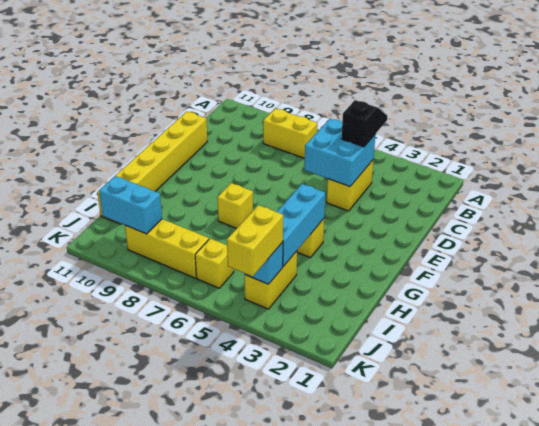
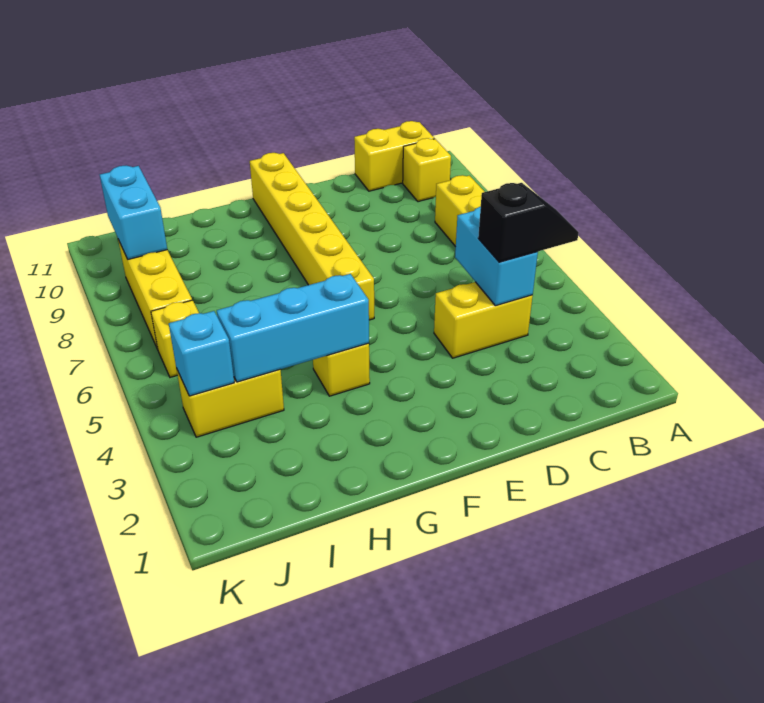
cyan brick C4:D5 level 2 -> cyan brick C4:C5 level 2
yellow brick D11:I11 level 1 -> yellow brick F6:F11 level 1
yellow brick G7 level 1 -> yellow brick B10 level 1
yellow brick J4:K4 level 3 -> yellow brick B11:C11 level 1

